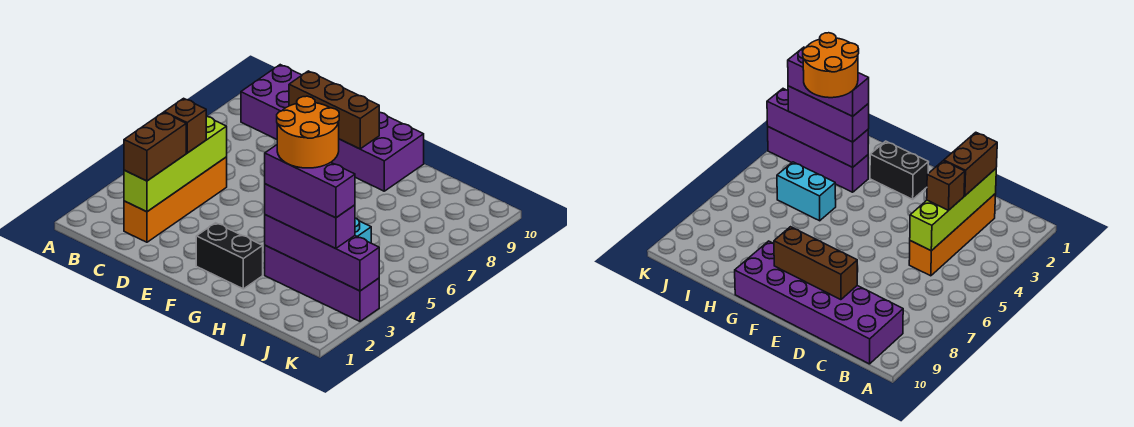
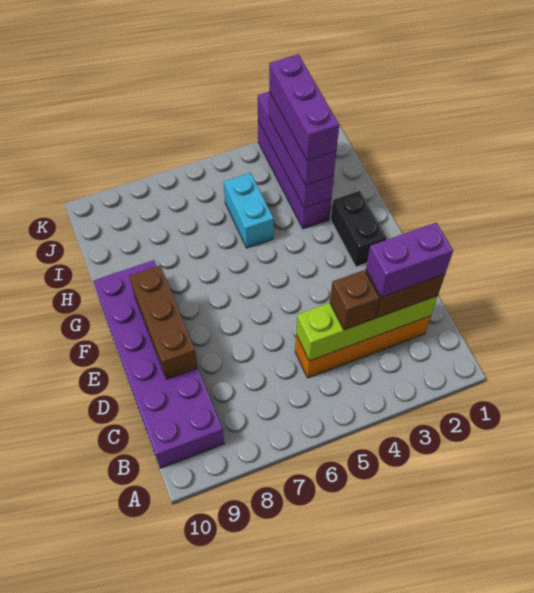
none -> purple brick C2:C3 level 4
orange round brick H3:I4 level 5 -> none

